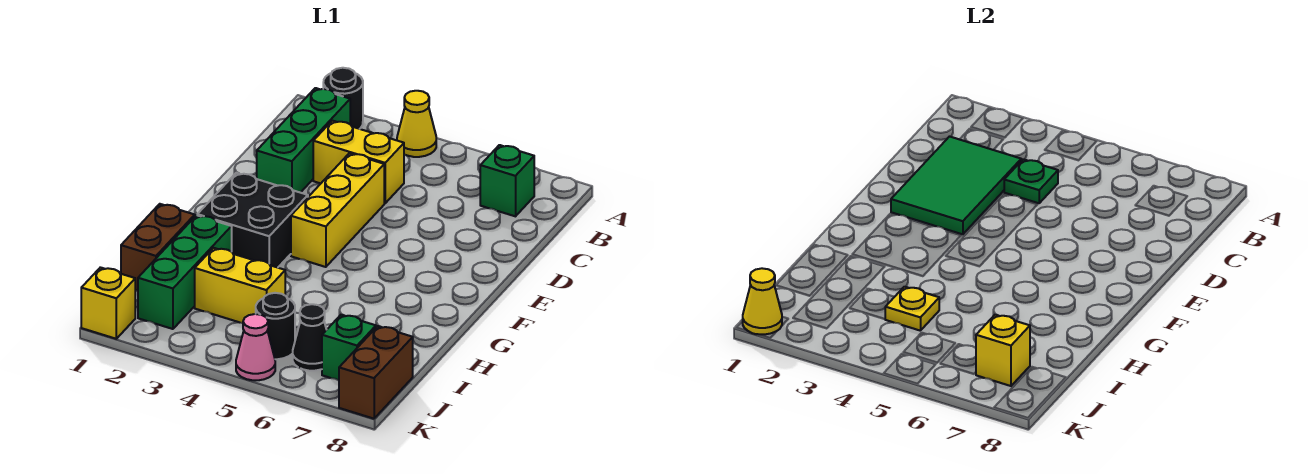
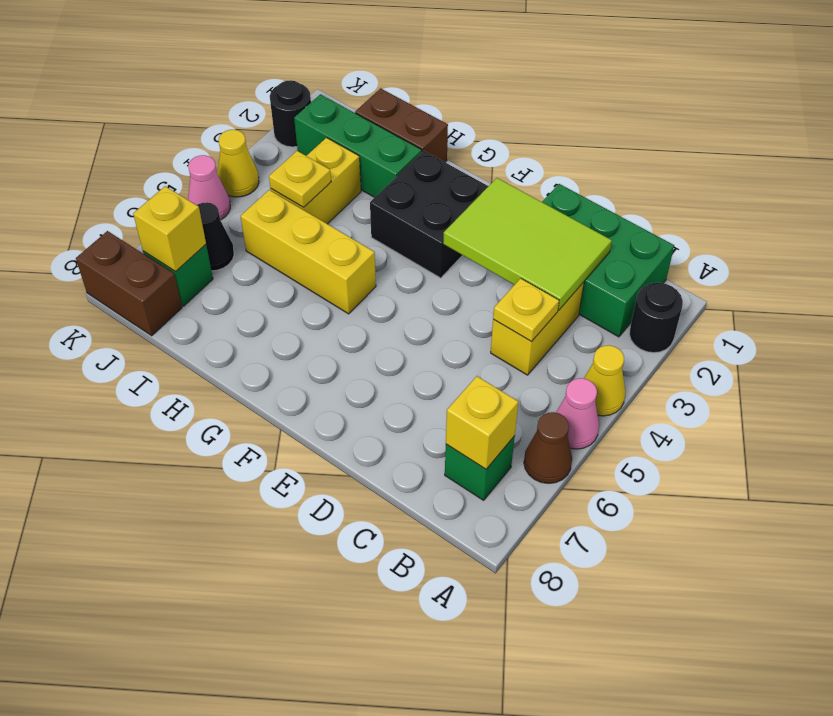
none -> pink cone A5 level 1
none -> brown cone A6 level 1
green brick B2:D2 level 1 -> green brick B1:D2 level 1
green tile C2:E3 level 2 -> lime tile C2:E3 level 2
green plate C4 level 2 -> yellow plate C4 level 2
yellow brick D4:F4 level 1 -> yellow brick G5:I5 level 1
black round brick J5 level 1 -> black round brick K2 level 1
yellow brick K1 level 1 -> yellow brick B7 level 2
yellow cone K1 level 2 -> yellow cone K4 level 1

